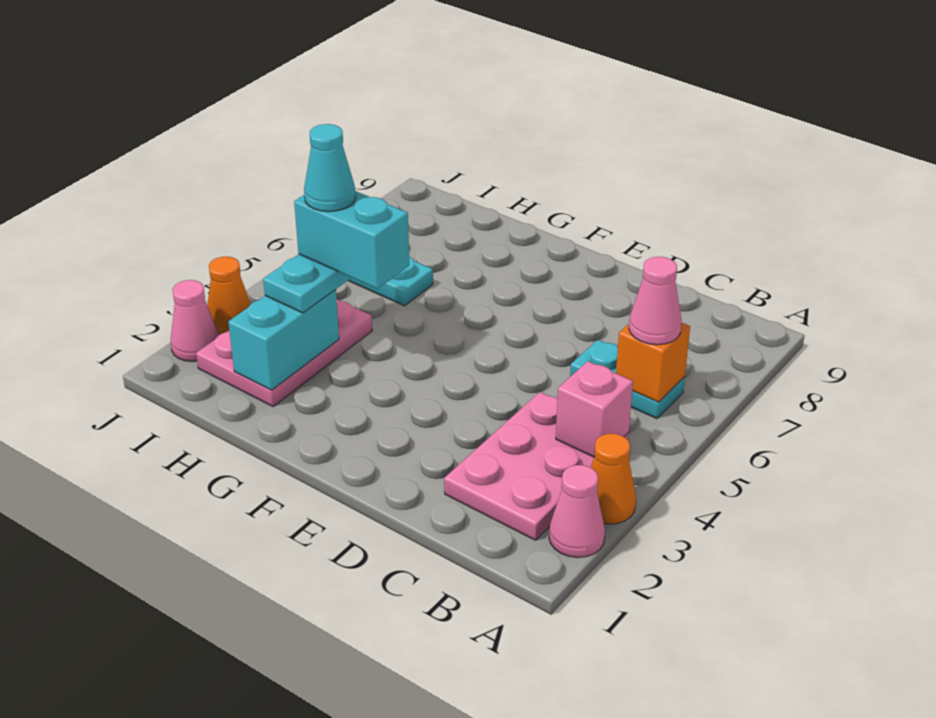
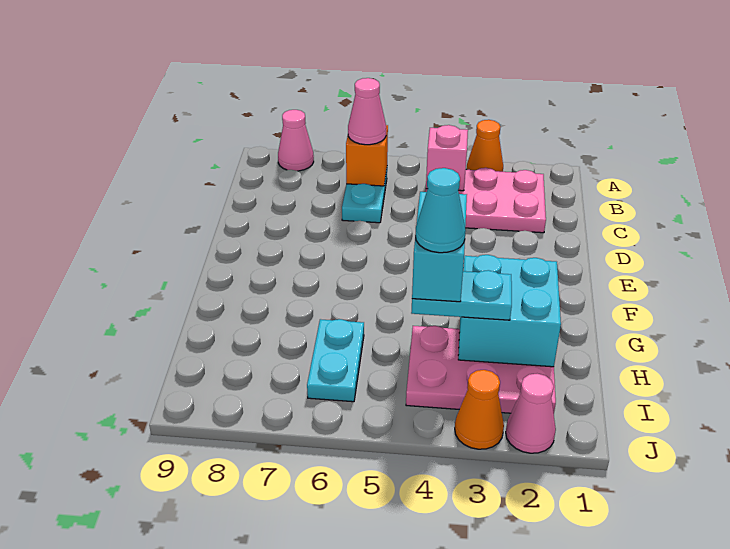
pink cone A2 level 1 -> pink cone A8 level 1
cyan brick H2:H3 level 2 -> cyan brick G2:H3 level 2

